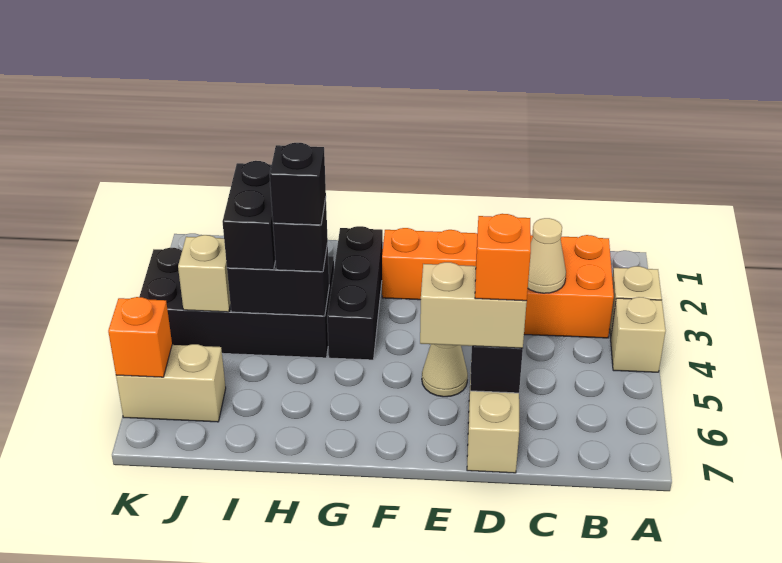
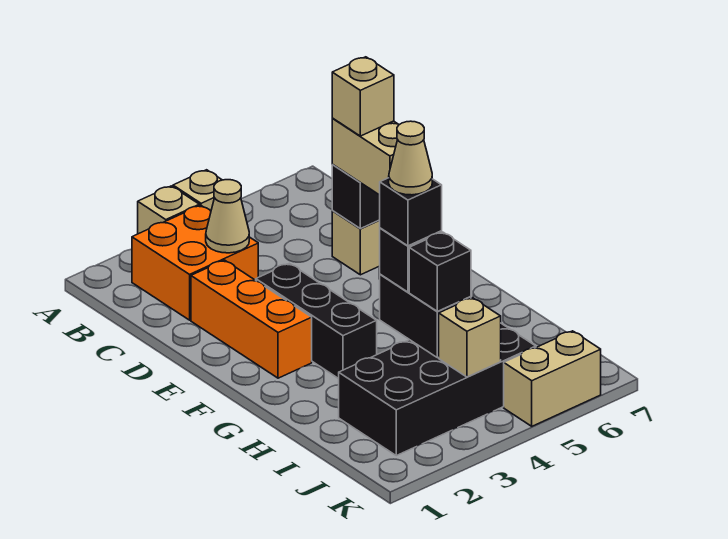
orange brick D6 level 4 -> tan brick D6 level 4
tan cone E5 level 1 -> tan cone H4 level 5
black brick G2:G4 level 1 -> black brick E3:G3 level 1
black brick H3:K4 level 1 -> black brick I2:J5 level 1
black brick I3:I4 level 3 -> black brick I4 level 3
tan brick J6:K6 level 1 -> tan brick K5:K6 level 1
orange brick K6 level 2 -> none

